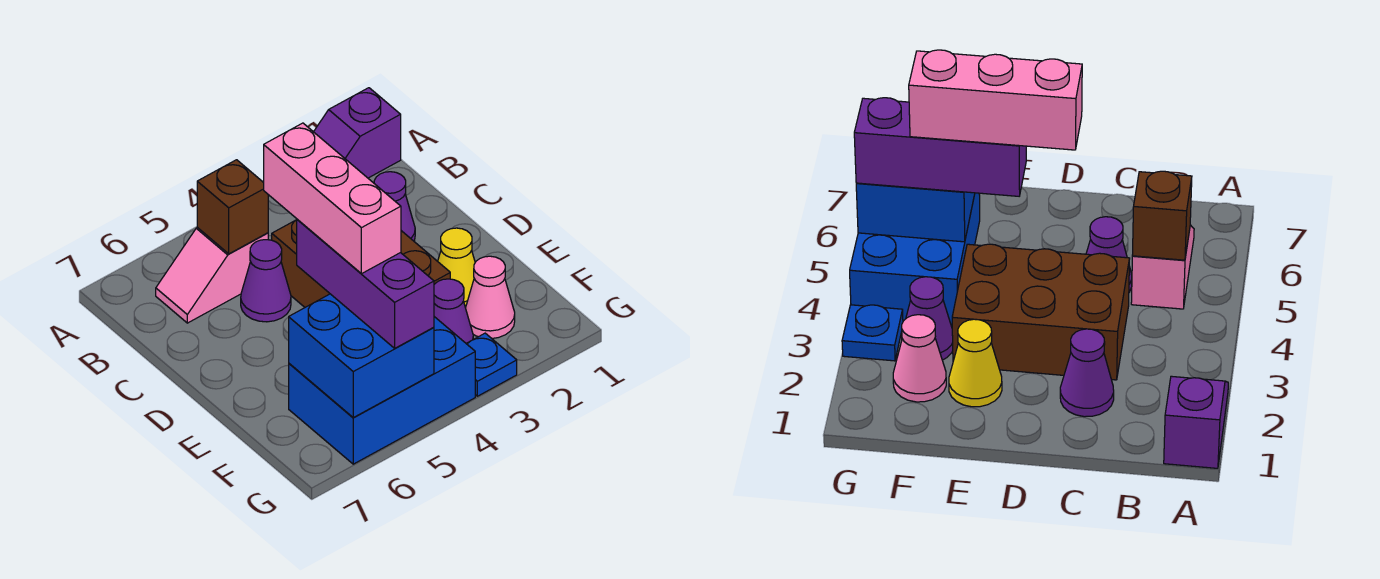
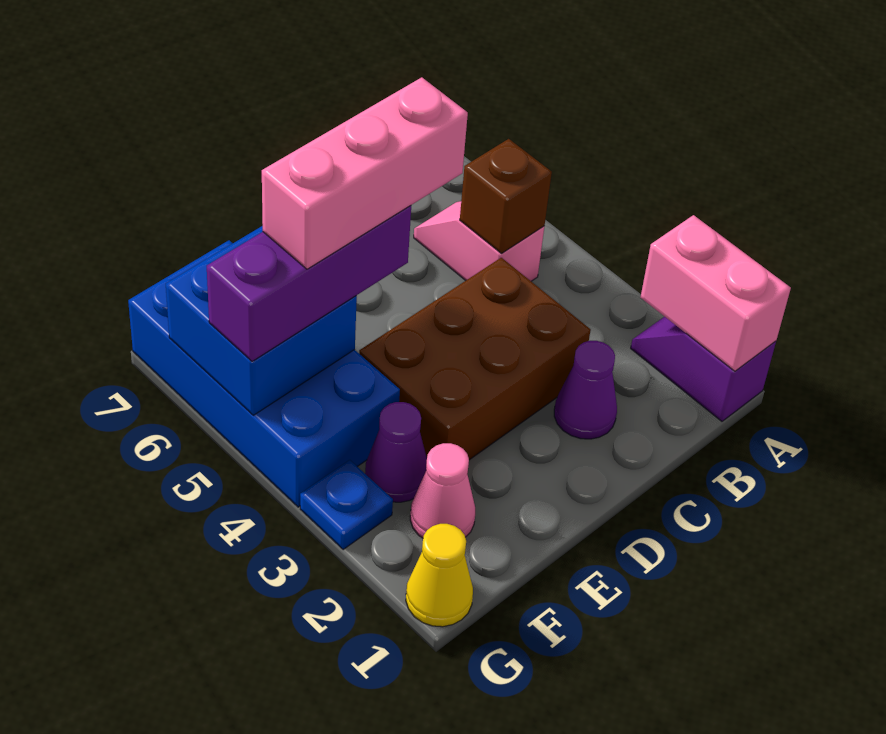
none -> pink brick A1:A2 level 2
purple cone C5 level 1 -> none
yellow cone E2 level 1 -> yellow cone G1 level 1
blue brick F4:G6 level 1 -> blue brick F4:G7 level 1

